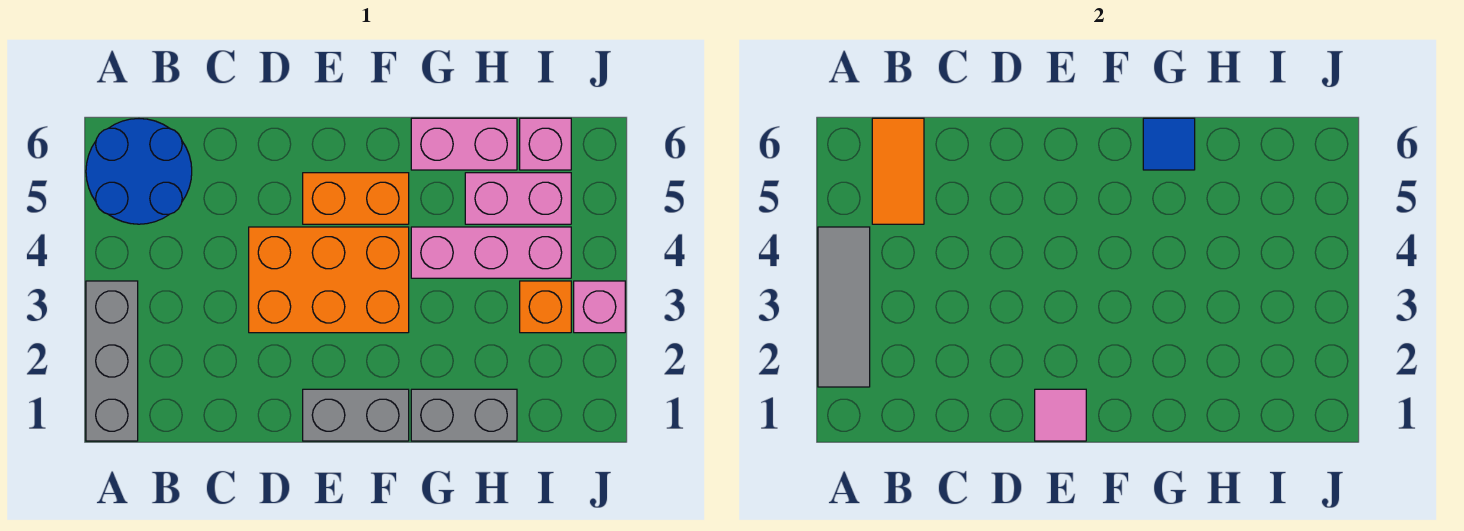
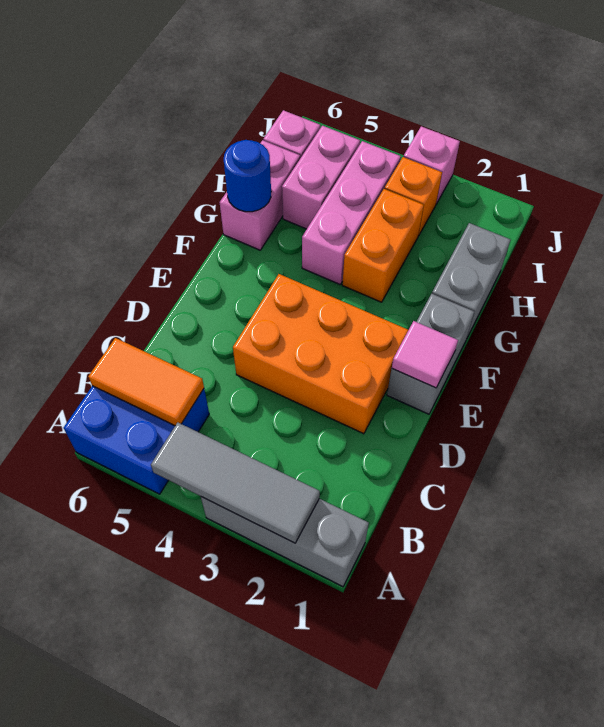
blue round brick A5:B6 level 1 -> blue brick A5:B6 level 1
orange brick D3:F4 level 1 -> orange brick D2:E4 level 1
orange brick E5:F5 level 1 -> orange brick G3:H3 level 1
blue tile G6 level 2 -> blue round brick G6 level 2

